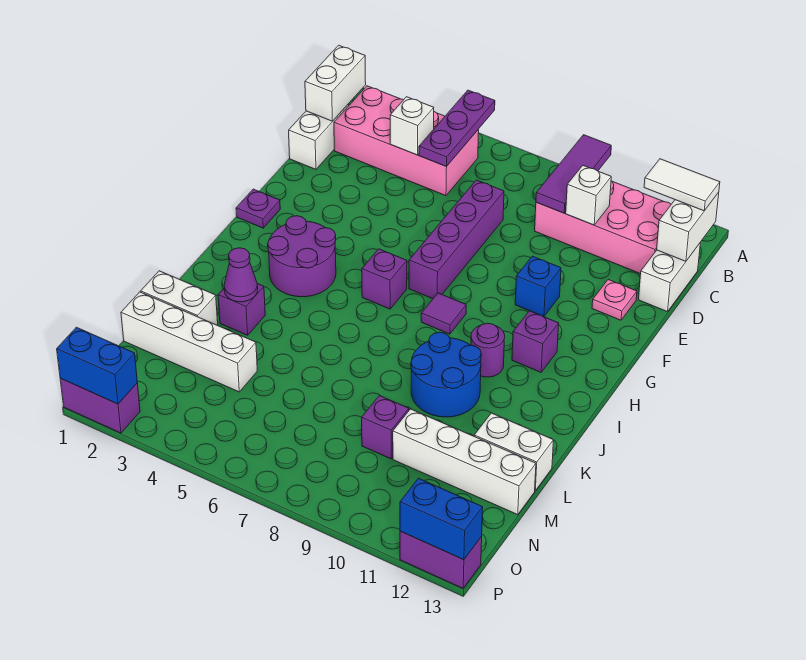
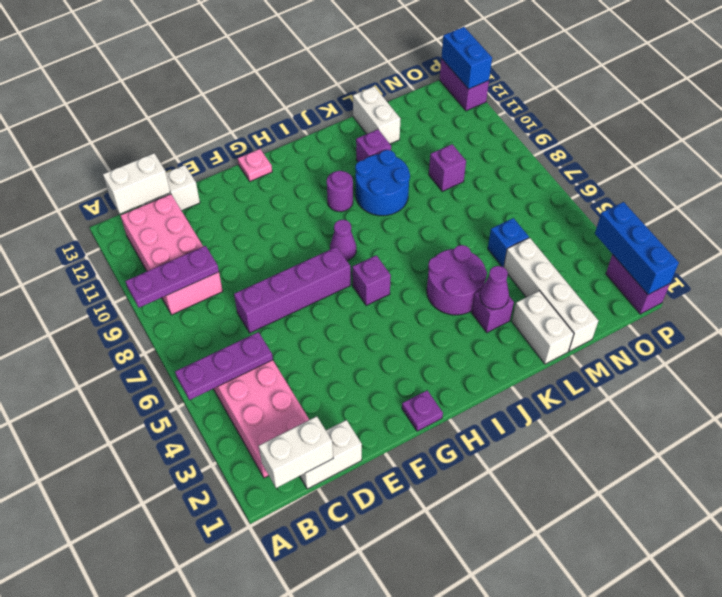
purple tile A9:C9 level 2 -> purple plate A9:C9 level 2
white tile B12:B13 level 3 -> none
white brick C4 level 2 -> none
white brick C10 level 2 -> none
pink plate E12 level 1 -> pink plate G13 level 1
blue brick F10 level 1 -> blue brick M5 level 1
purple round brick H3:I4 level 1 -> purple round brick J4:K5 level 1
purple tile H8 level 1 -> purple cone H8 level 1
purple brick H11 level 1 -> purple brick K11 level 1
white brick M10:M13 level 1 -> none
blue brick P1:P2 level 2 -> blue brick P1:P3 level 2

